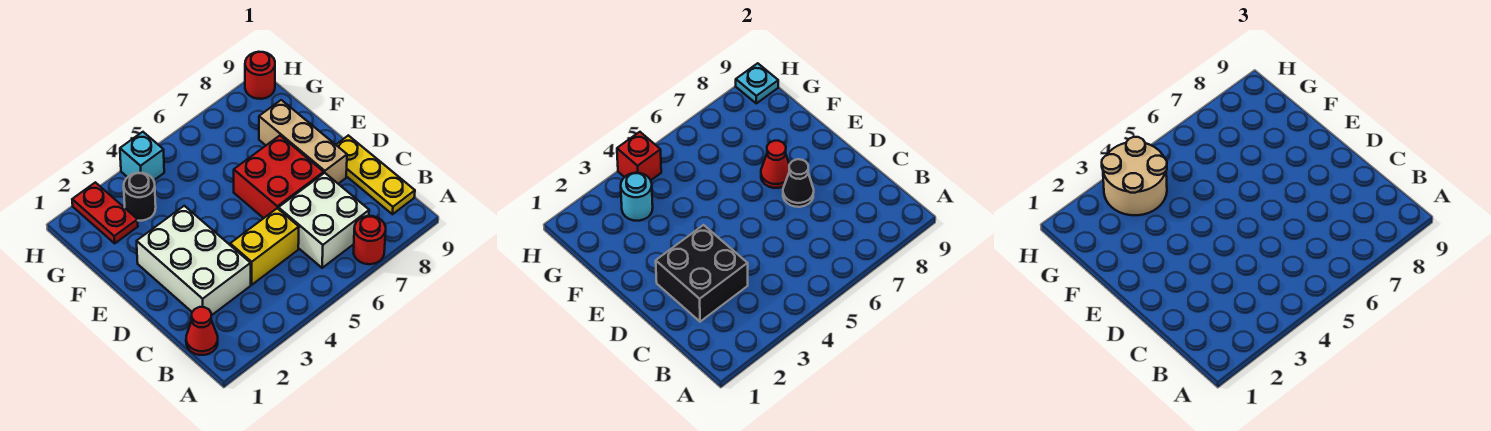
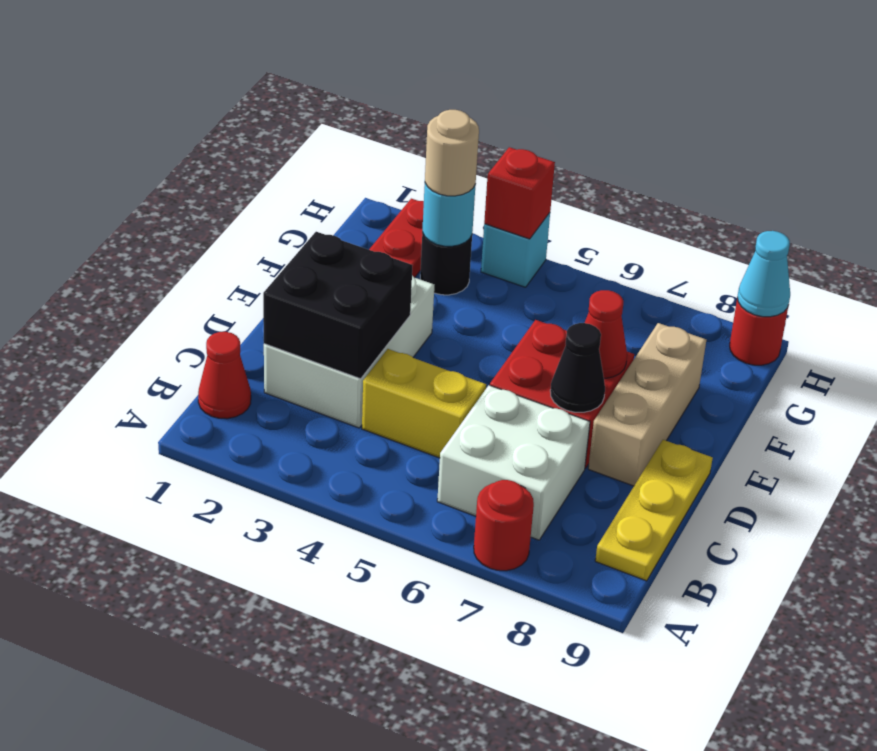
tan round brick G3:H4 level 3 -> tan round brick G3 level 3
cyan plate H9 level 2 -> cyan cone H9 level 2

